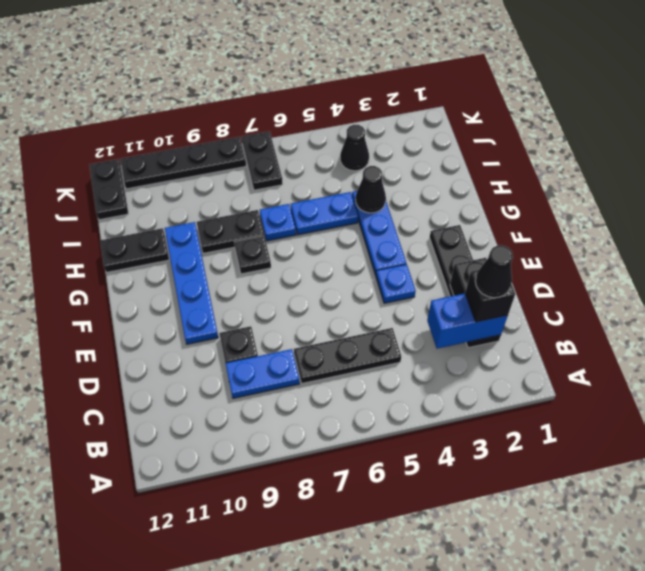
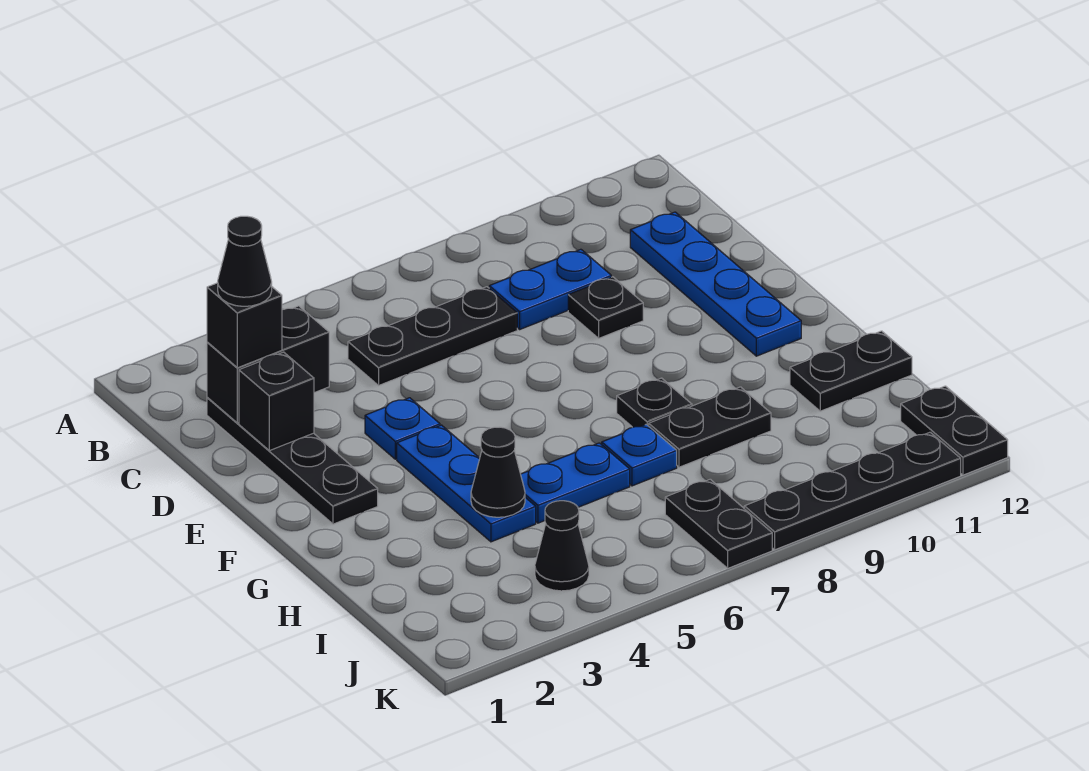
blue brick C2:C3 level 2 -> black brick C2:C3 level 2
blue plate E10:H10 level 1 -> blue plate C11:F11 level 1

